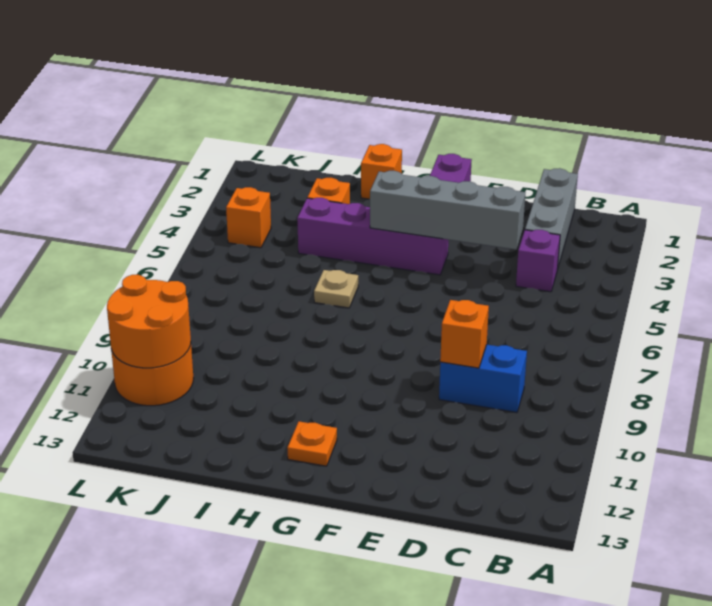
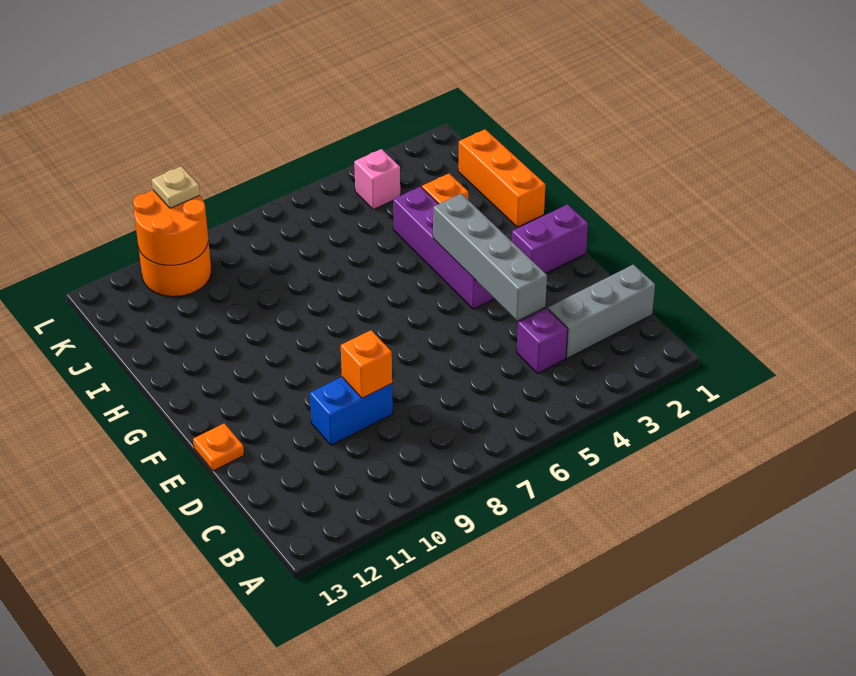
blue brick C9:D9 level 1 -> blue brick D9:D10 level 1
orange plate G12 level 1 -> orange plate E13 level 1
orange brick H1 level 1 -> orange brick H1:J1 level 1
tan plate H6 level 1 -> tan plate L10 level 3
orange brick K4 level 1 -> pink brick K4 level 1

